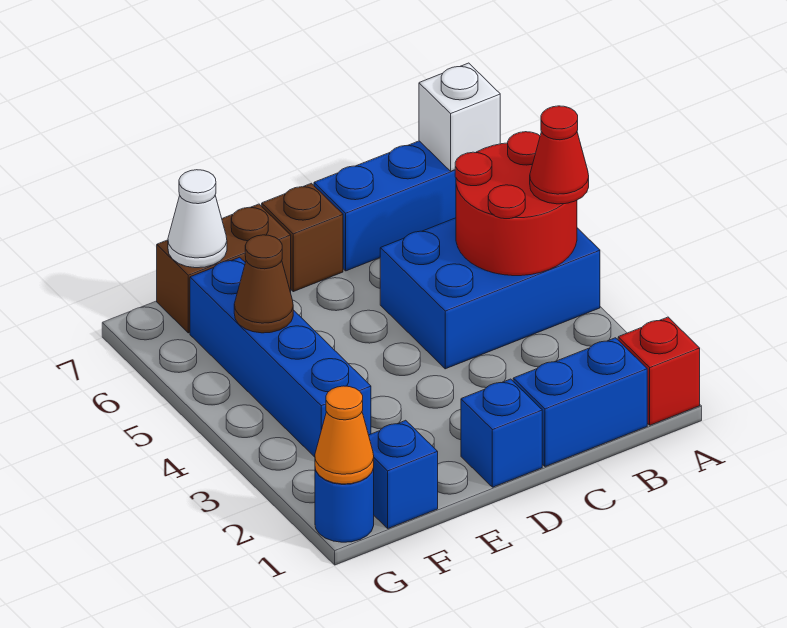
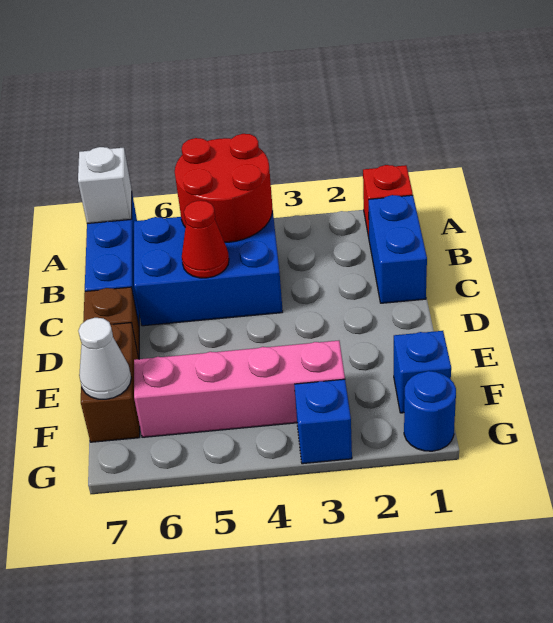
blue brick A4:C5 level 1 -> blue brick B4:C6 level 1
red cone A4 level 3 -> red cone C5 level 2
blue brick D1 level 1 -> blue brick G3 level 1
blue brick F3:F6 level 1 -> pink brick F3:F6 level 1
brown cone F5 level 2 -> none
orange cone G1 level 2 -> none

